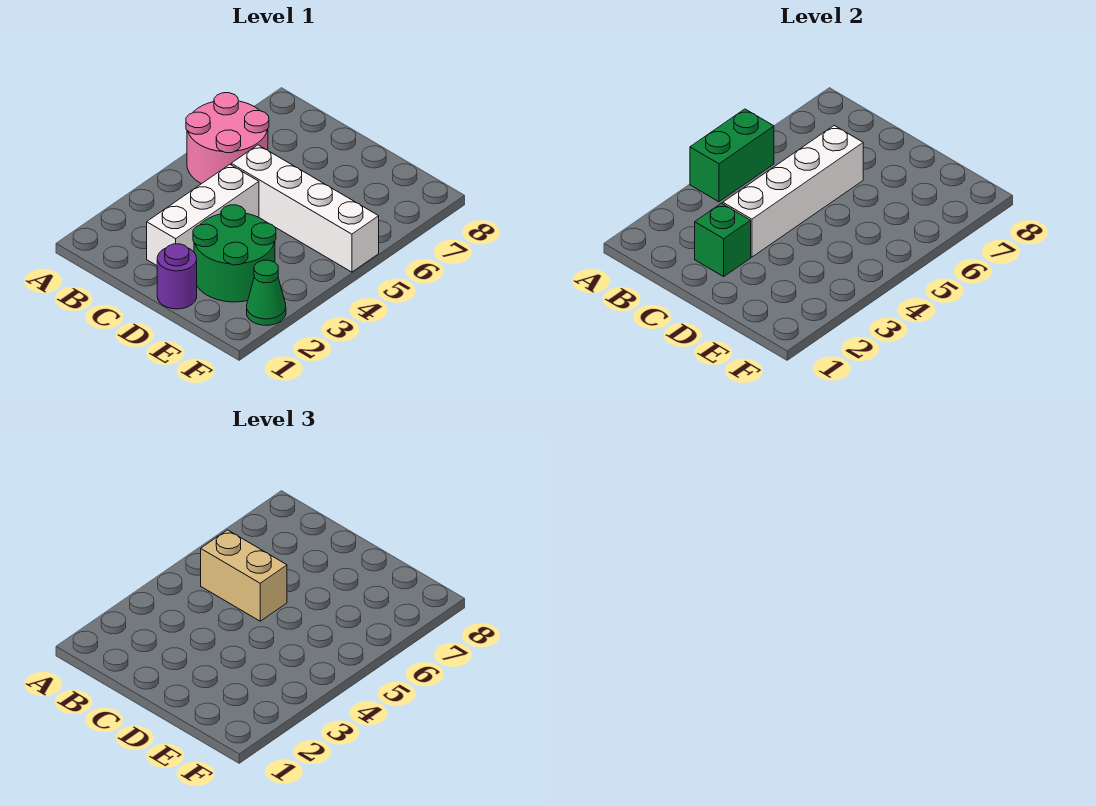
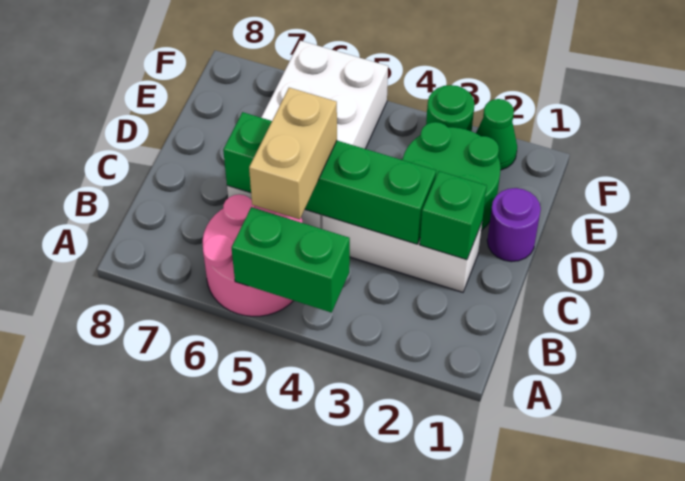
white brick C3:C6 level 2 -> green brick C3:C6 level 2
white brick C5:F5 level 1 -> white brick C5:F6 level 1
none -> green round brick F3 level 1

